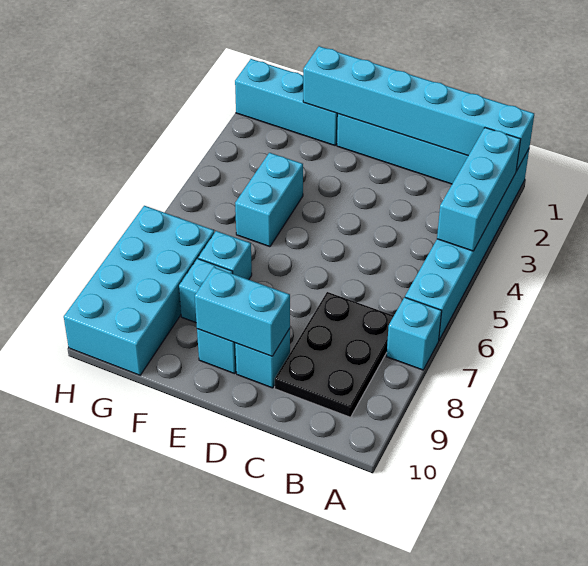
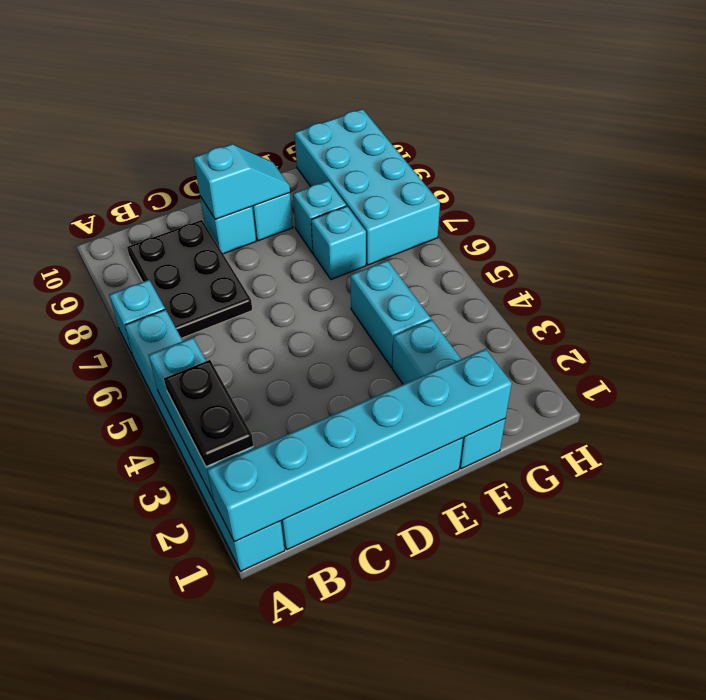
none -> black plate A2:A3 level 3
cyan brick D9:E9 level 2 -> cyan slope D9:E9 level 2 top D
cyan brick F1:H1 level 1 -> cyan brick F1:F3 level 1

